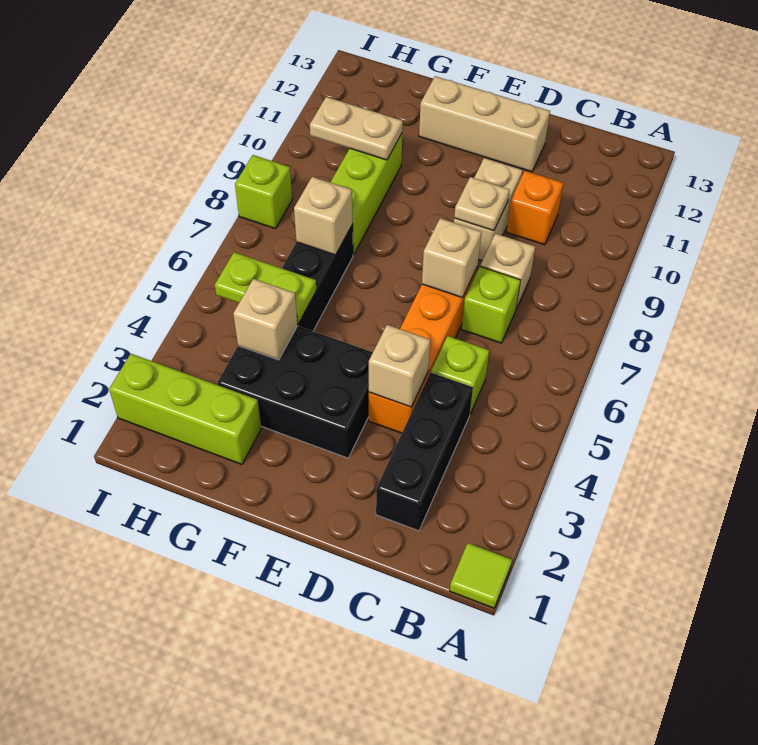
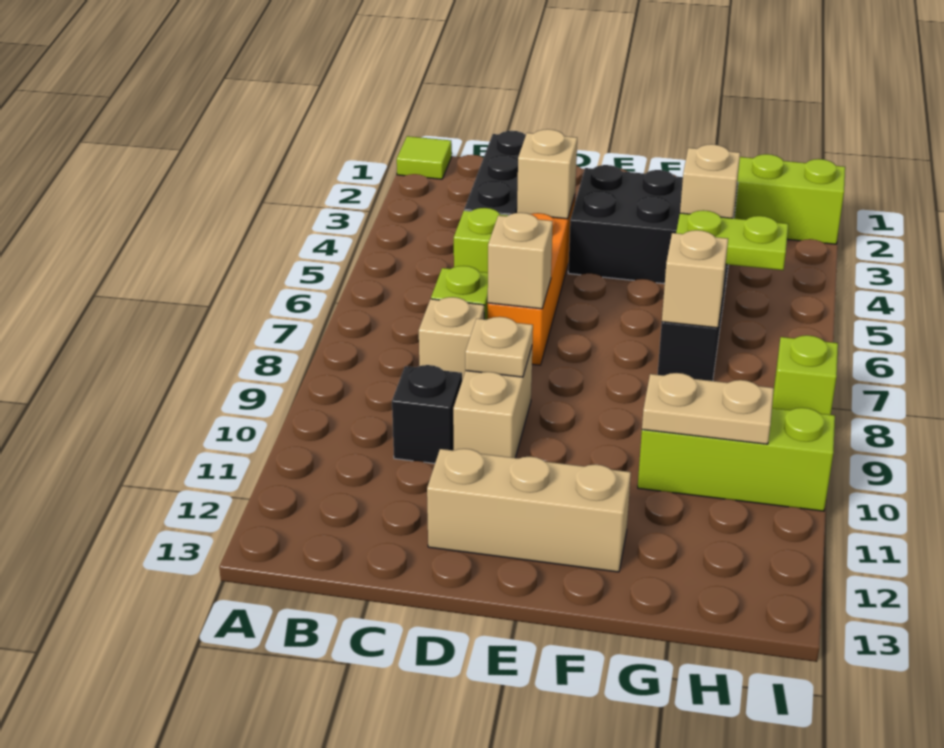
orange brick C10 level 1 -> black brick C10 level 1
lime brick G8:G10 level 1 -> lime brick G10:I10 level 1

